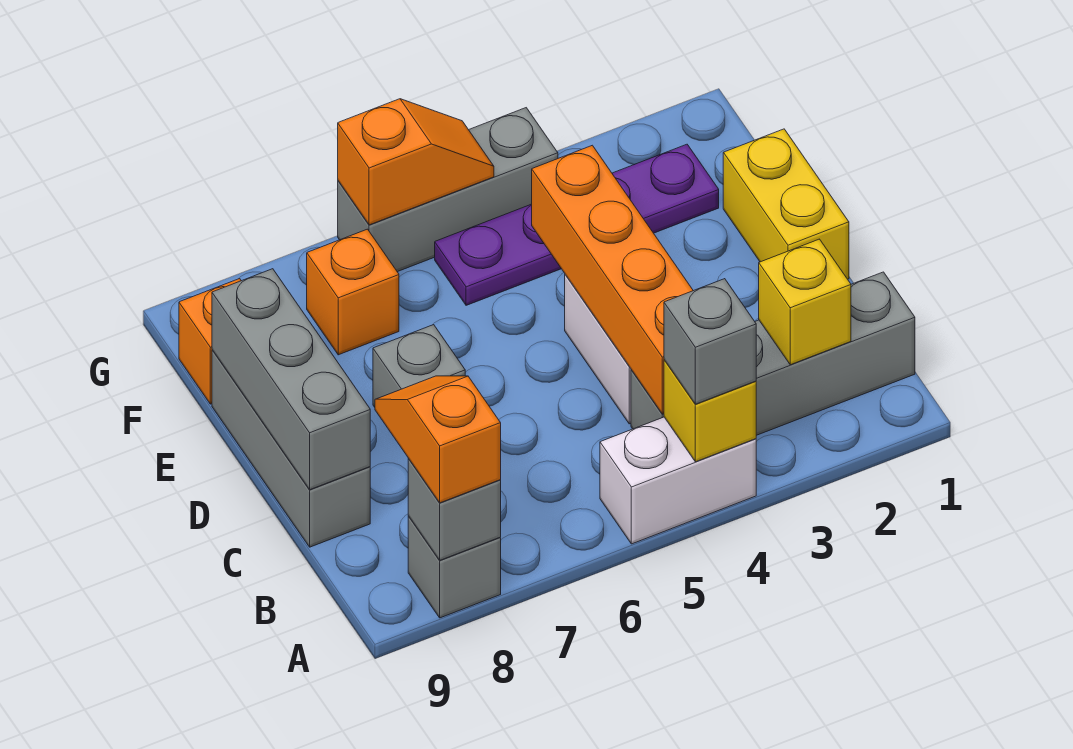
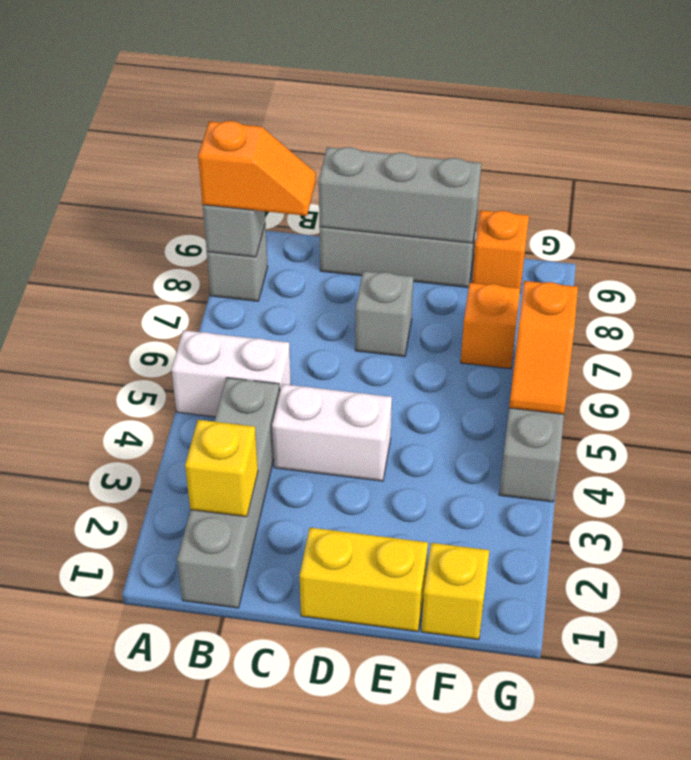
white brick A4:A5 level 1 -> white brick A5:B5 level 1
yellow brick A4 level 2 -> yellow brick F1 level 1
grey brick A4 level 3 -> none
orange brick B4:E4 level 2 -> none
purple plate F2:F5 level 1 -> none

